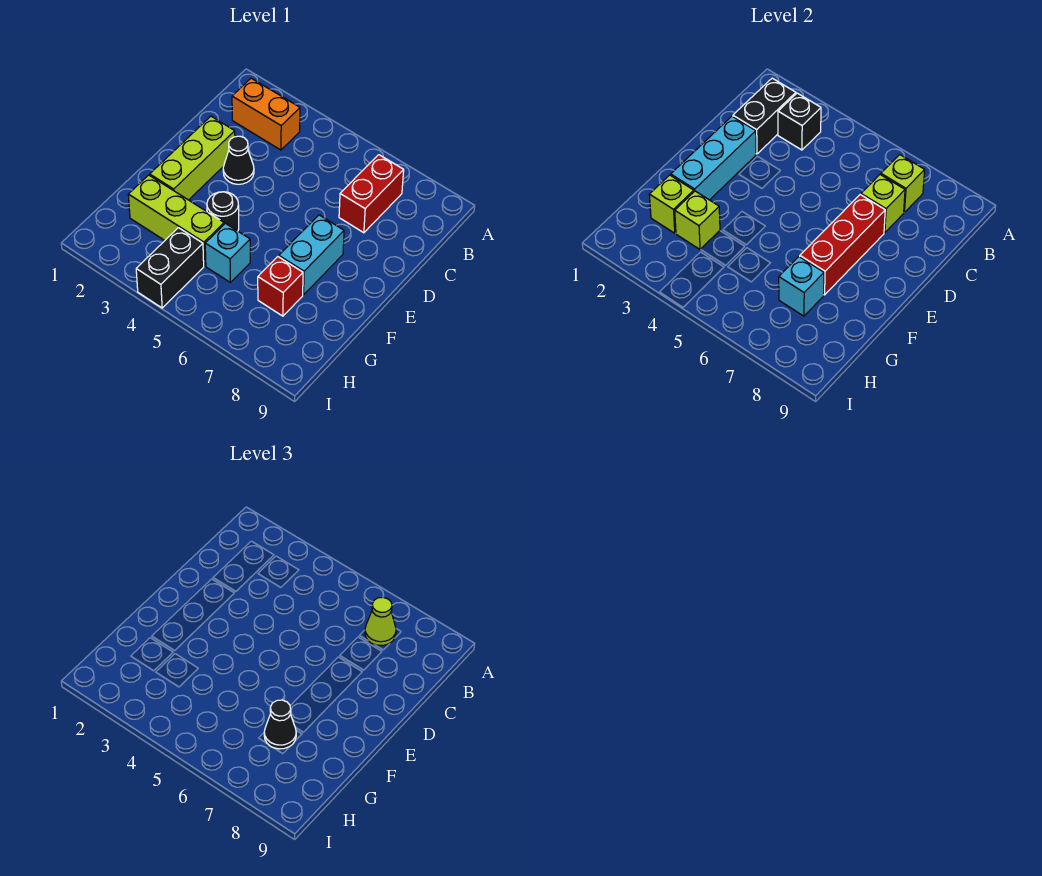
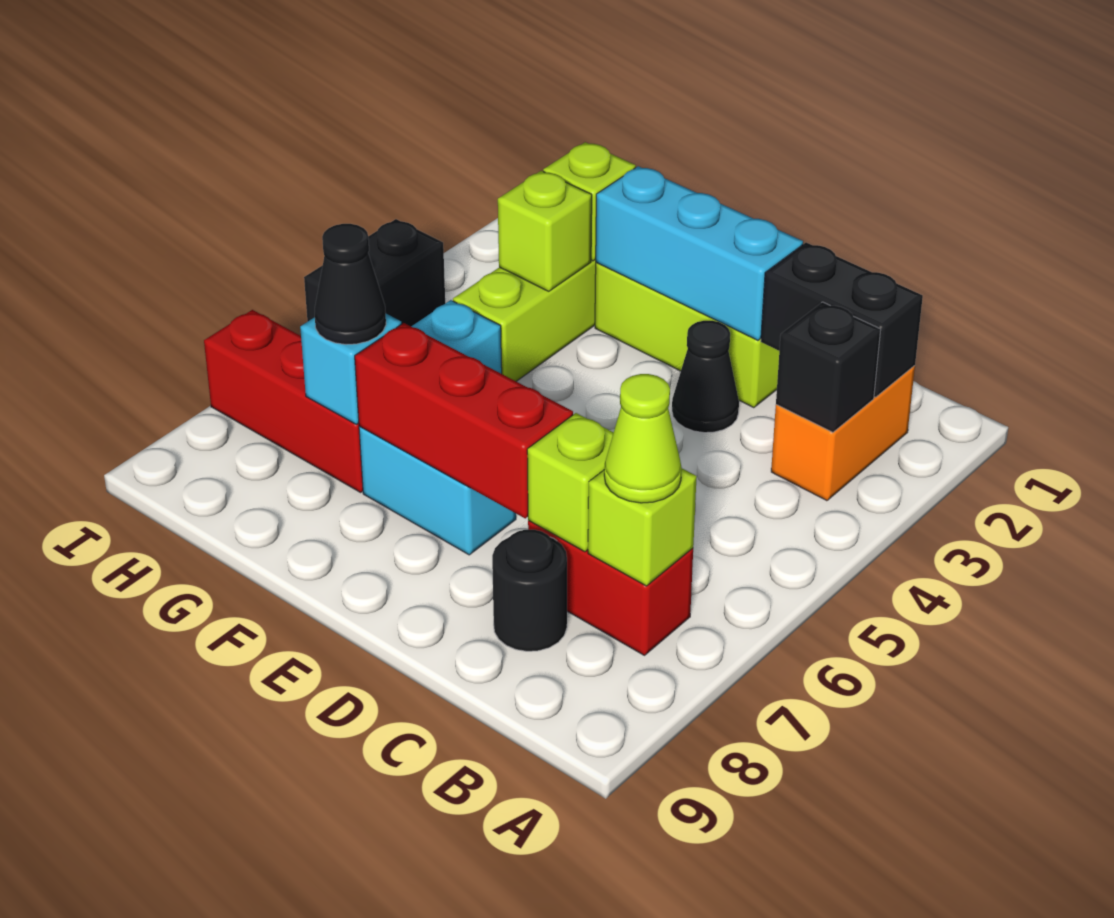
black round brick F4 level 1 -> black round brick C8 level 1
red brick G7 level 1 -> red brick G7:I7 level 1
black brick H4:I4 level 1 -> black brick I4:I5 level 1

